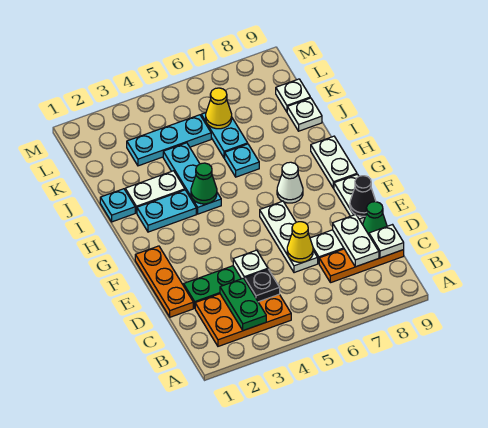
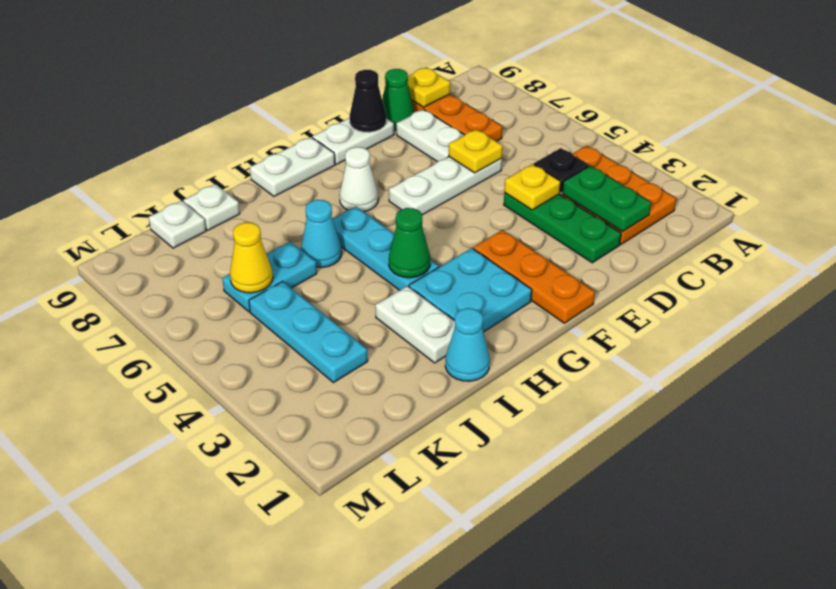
green plate B3:C3 level 2 -> green plate C2:C3 level 2
white plate C8:D8 level 2 -> none
white plate C9 level 2 -> yellow plate C9 level 2
orange plate D1:F1 level 1 -> orange plate F1:F3 level 1
white plate D4 level 2 -> yellow plate D4 level 2
yellow cone D6 level 2 -> yellow plate D6 level 2
cyan plate H2:H3 level 1 -> cyan plate G2:H3 level 1
cyan plate H4:J4 level 1 -> cyan plate H4:H6 level 1
cyan plate I1 level 1 -> cyan cone I1 level 1
cyan plate I6 level 1 -> cyan cone I6 level 1

